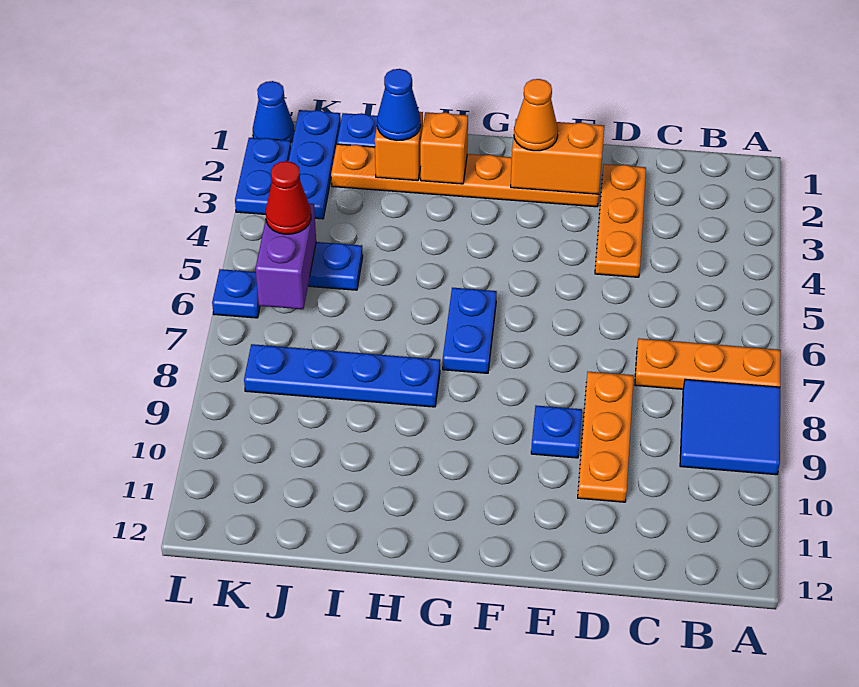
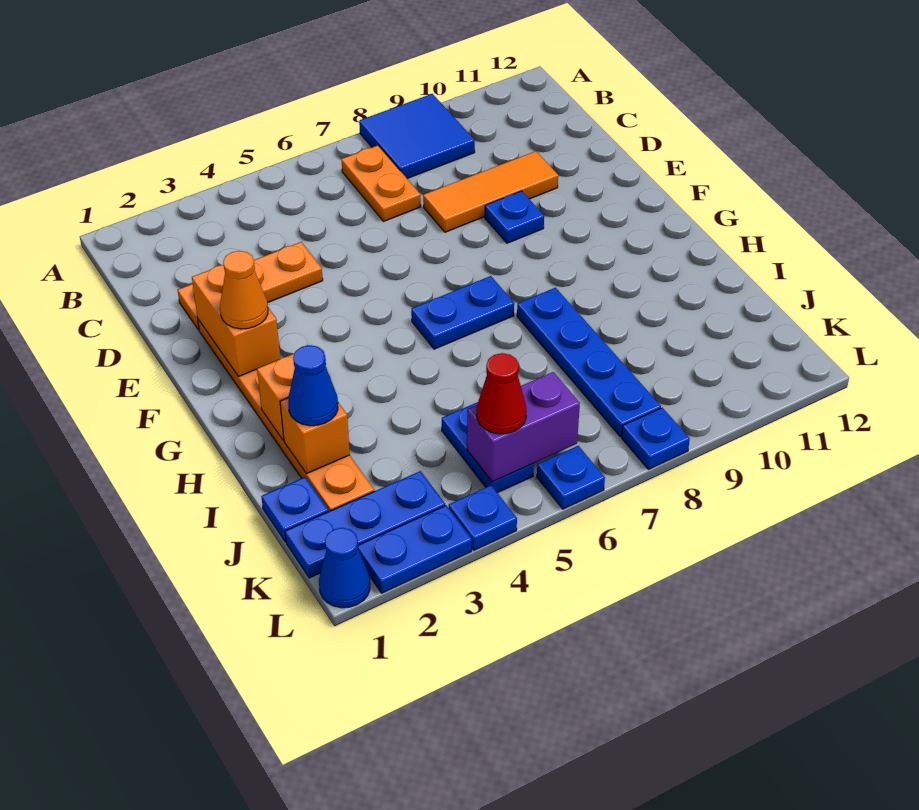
orange plate A7:C7 level 1 -> orange plate B7:C7 level 1
orange plate D8:D10 level 1 -> orange tile D8:D10 level 1
none -> blue plate L4 level 1
none -> blue plate L8 level 1

